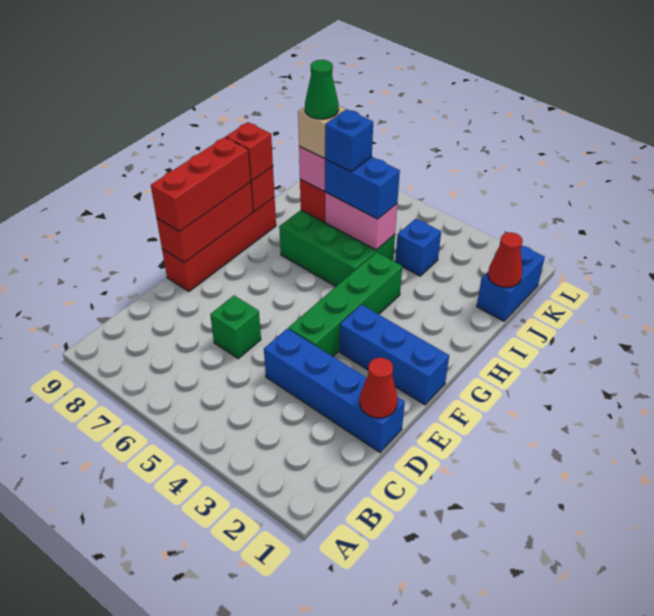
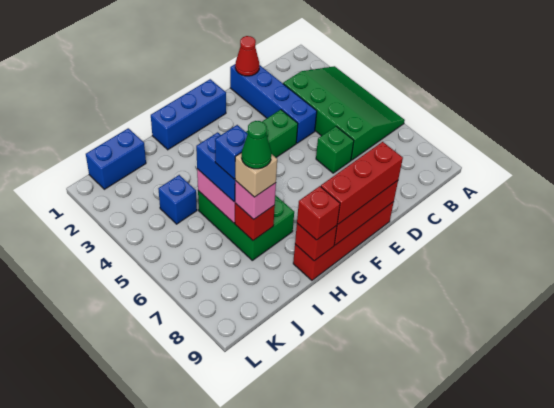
none -> green slope A3:C6 level 1 top C
blue brick F1:F3 level 1 -> blue brick F1:H1 level 1
red cone J1 level 2 -> none

